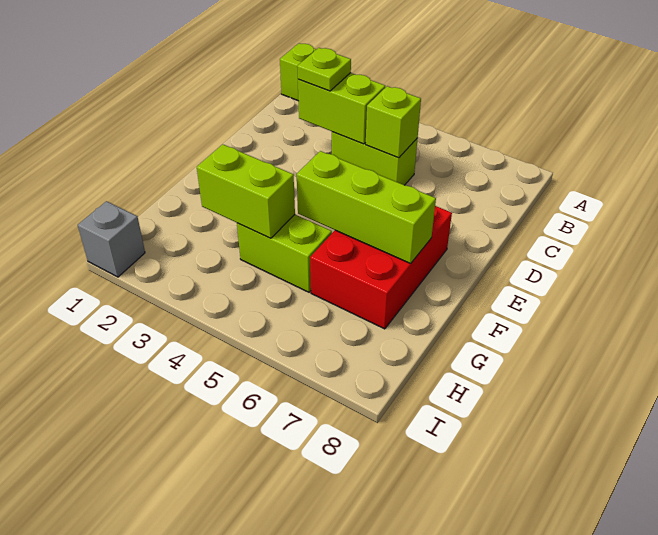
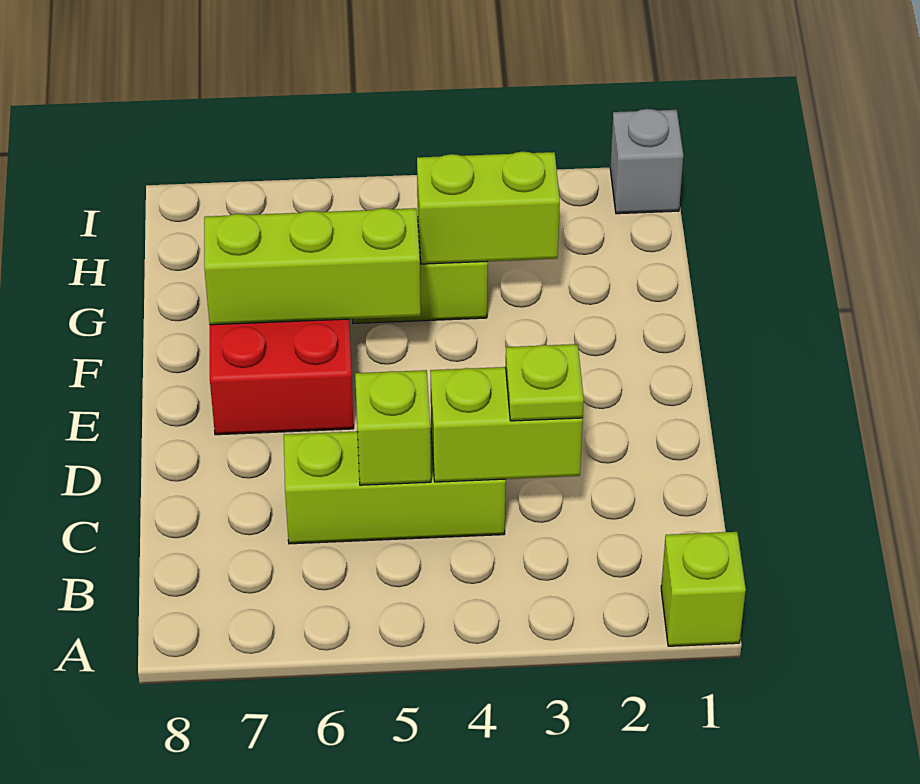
lime brick C4:C5 level 1 -> lime brick C4:C6 level 1

